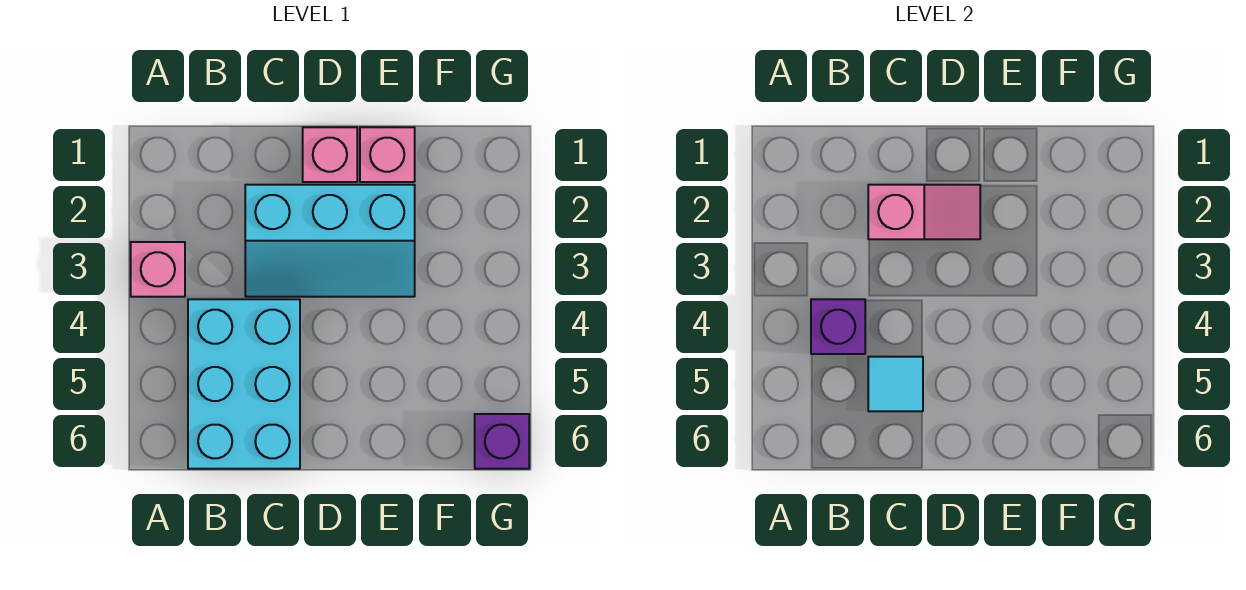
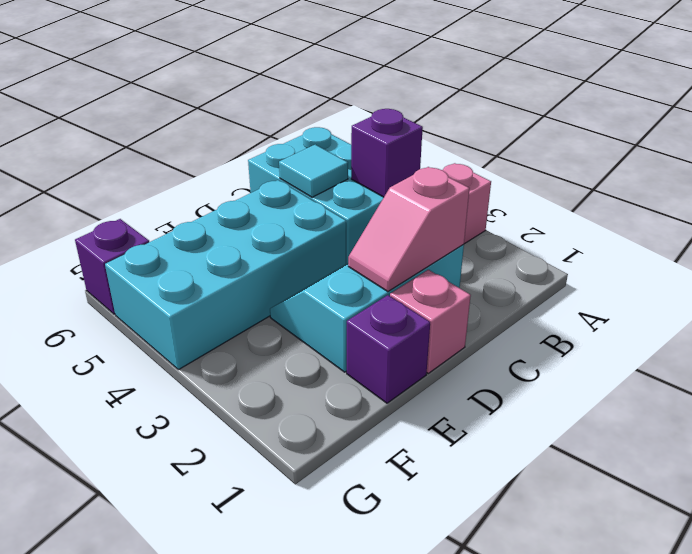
none -> cyan brick D4:G5 level 1
pink brick E1 level 1 -> purple brick E1 level 1

